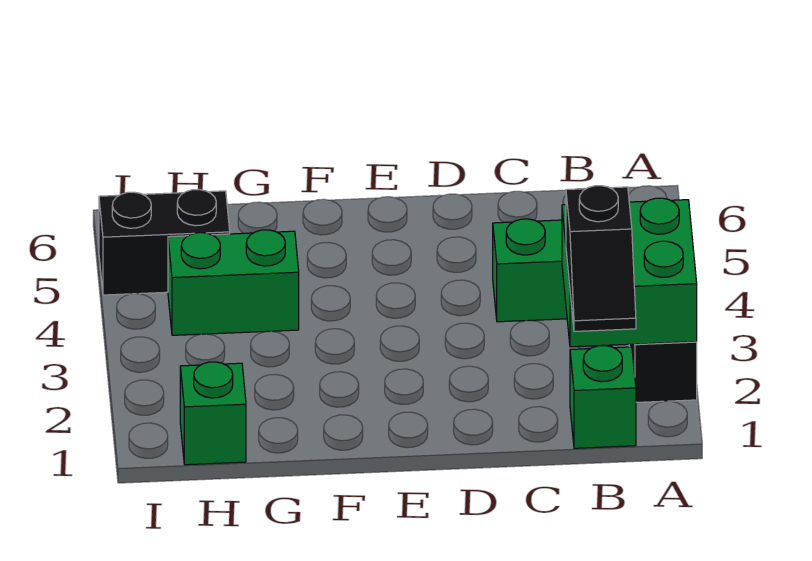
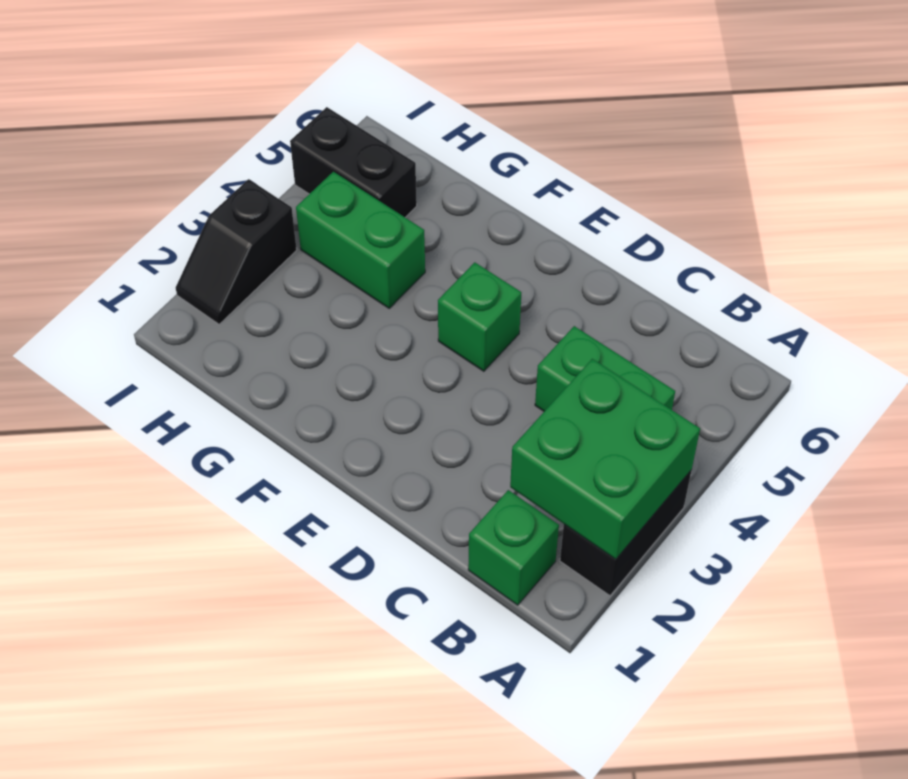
black slope B1:B2 level 3 top 2 -> black slope I2:I3 level 1 top 3
green brick H1 level 1 -> green brick E4 level 1

